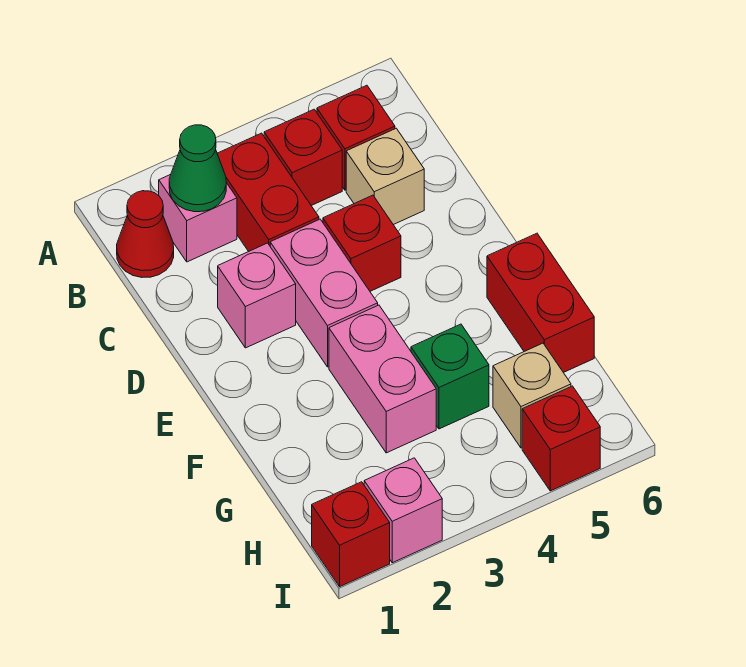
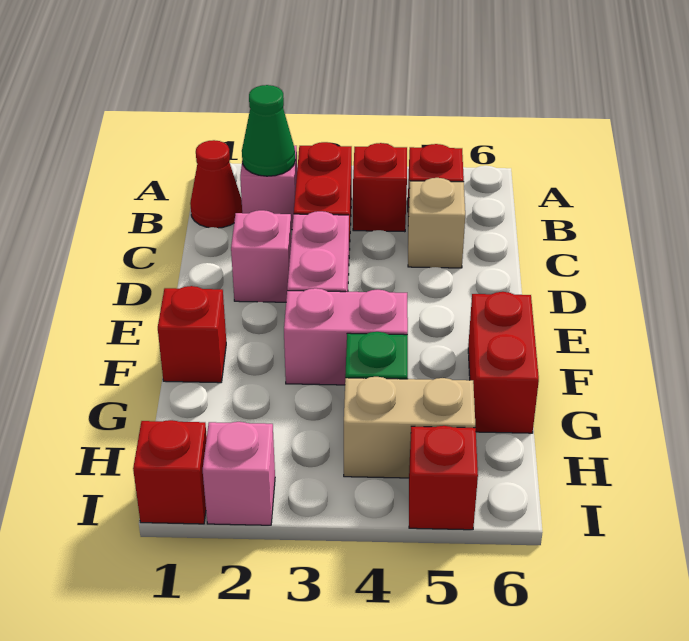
red brick D4 level 1 -> red brick F1 level 1
pink brick F3:G3 level 1 -> pink brick F3:F4 level 1
tan brick H5 level 1 -> tan brick H4:H5 level 1

